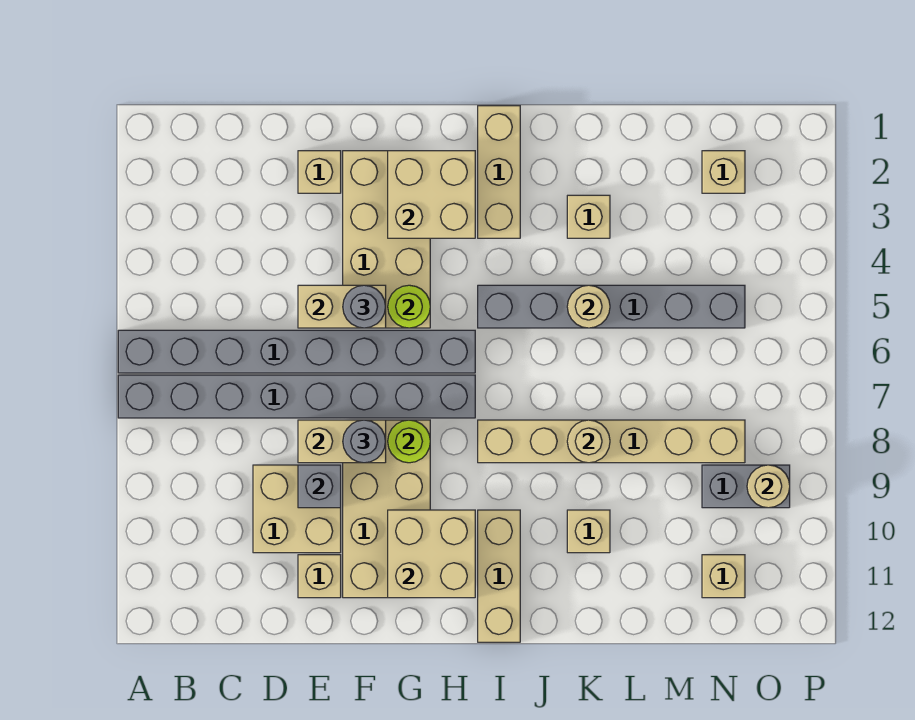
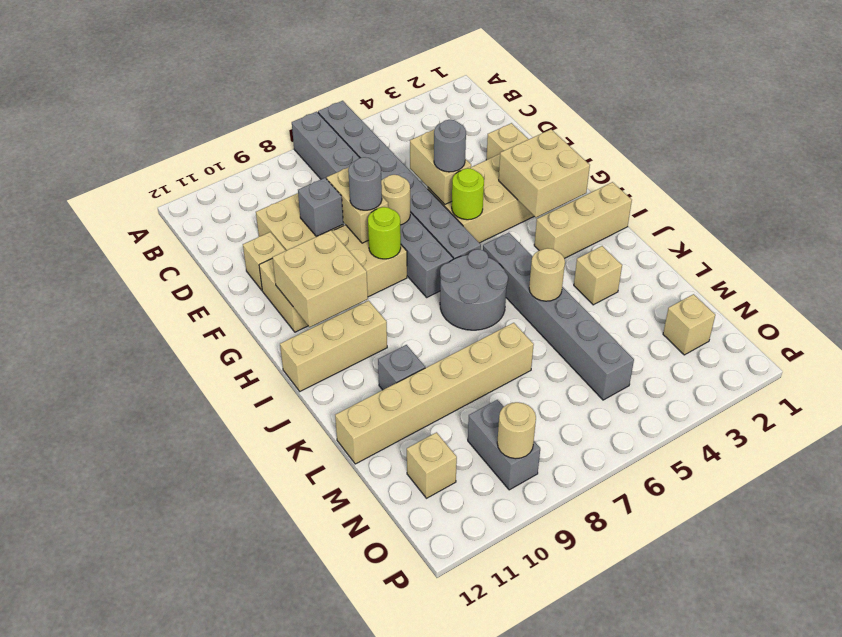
none -> grey round brick I6:J7 level 1
tan brick I8:N8 level 1 -> tan brick L7:L12 level 1
tan round brick K8 level 2 -> tan round brick F7 level 2
tan brick K10 level 1 -> grey brick K10 level 1

